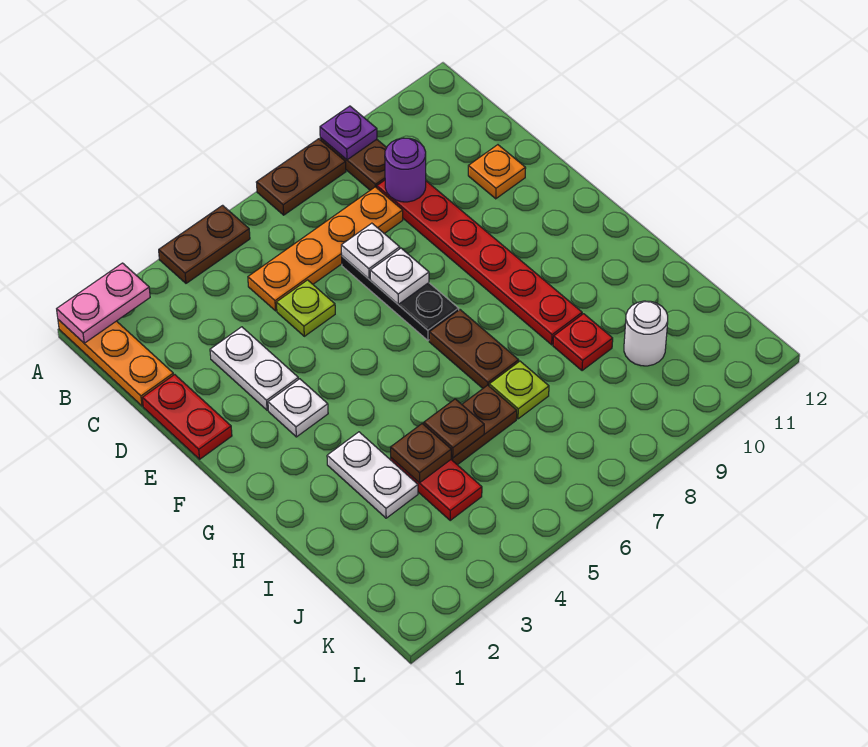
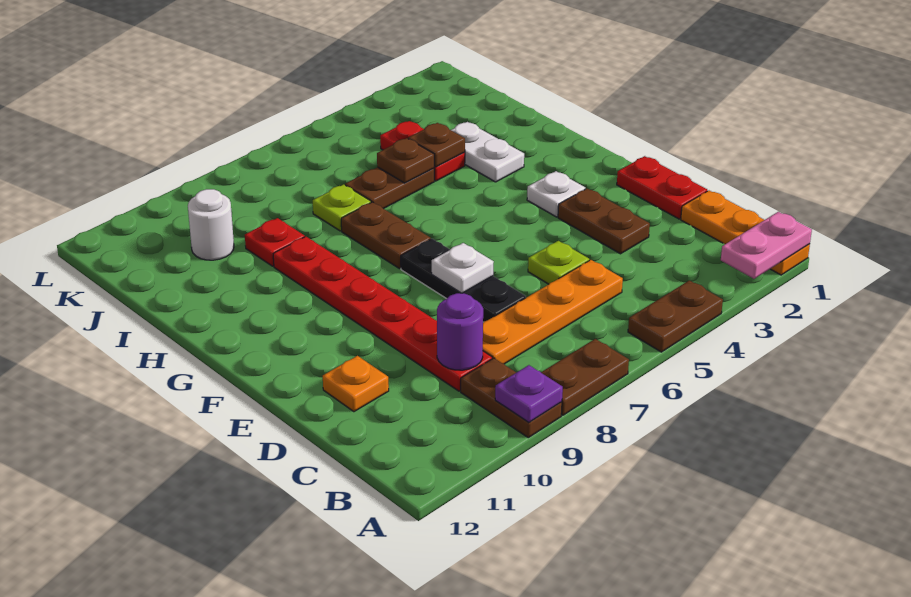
white plate D3:E3 level 1 -> brown plate D3:E3 level 1
white plate D7 level 2 -> none

